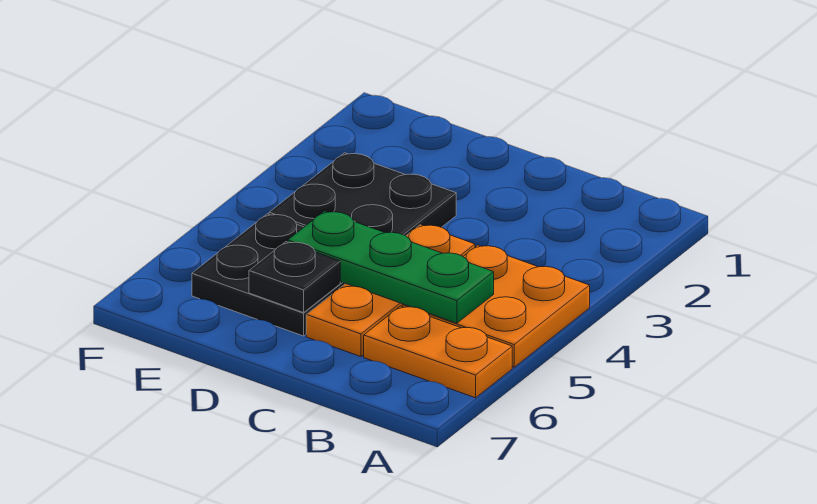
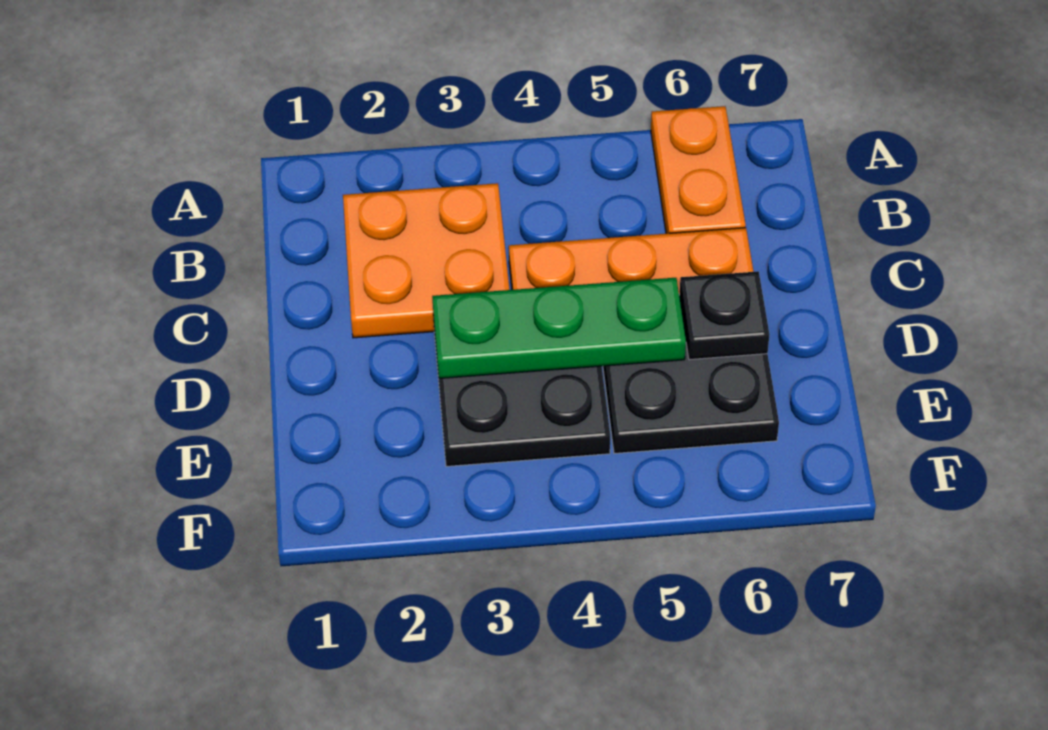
orange plate A4:B5 level 1 -> orange plate B2:C3 level 1
green plate B5:D5 level 2 -> green plate D3:D5 level 2

